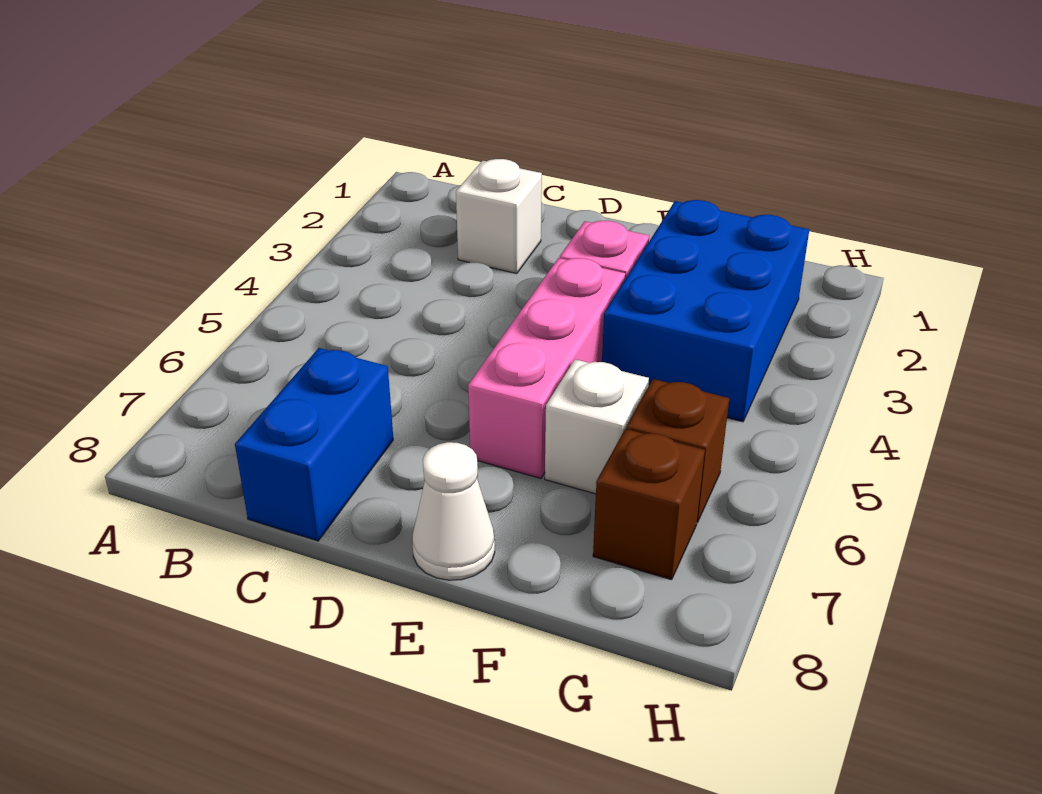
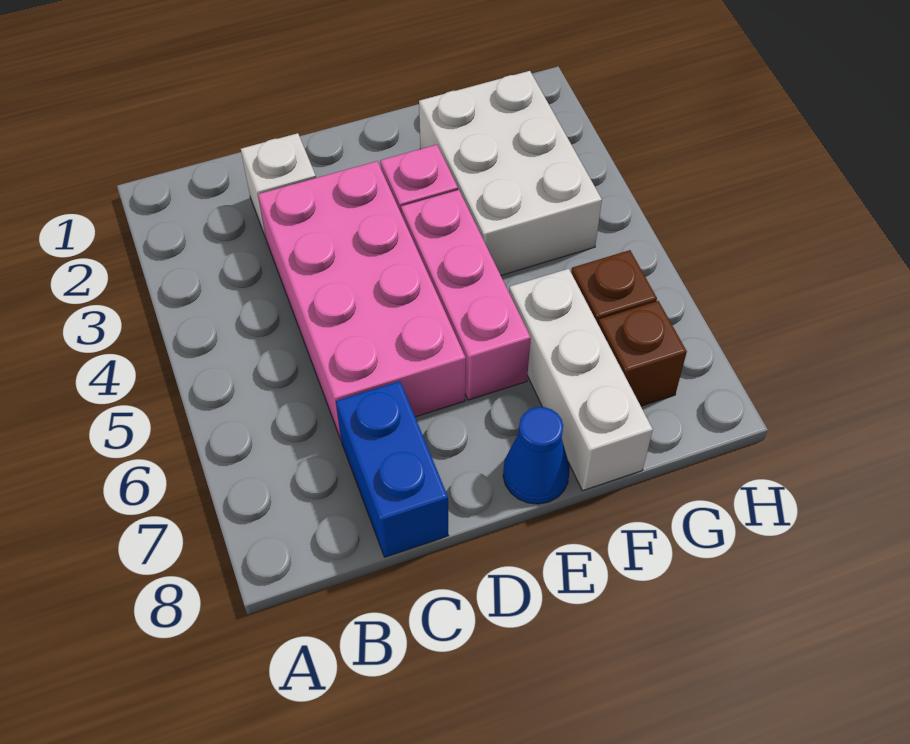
none -> pink brick C3:D6 level 1
white cone E8 level 1 -> blue cone E8 level 1
blue brick F2:G4 level 1 -> white brick F2:G4 level 1
white brick F6 level 1 -> white brick F6:F8 level 1

